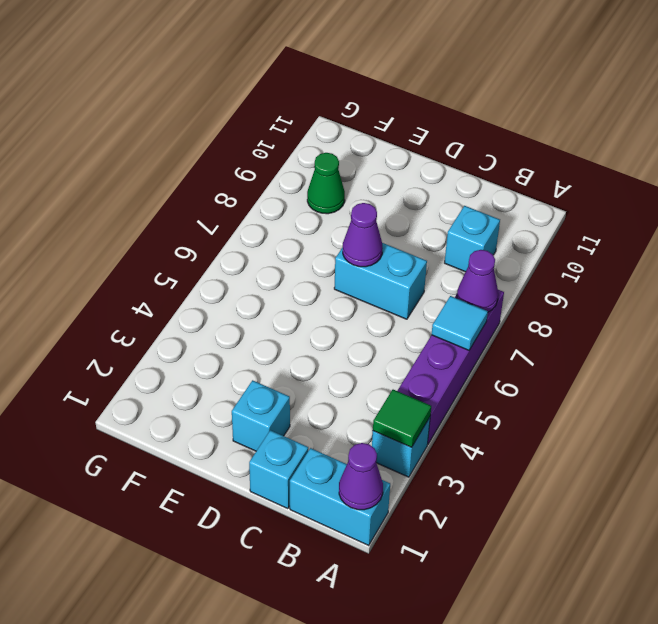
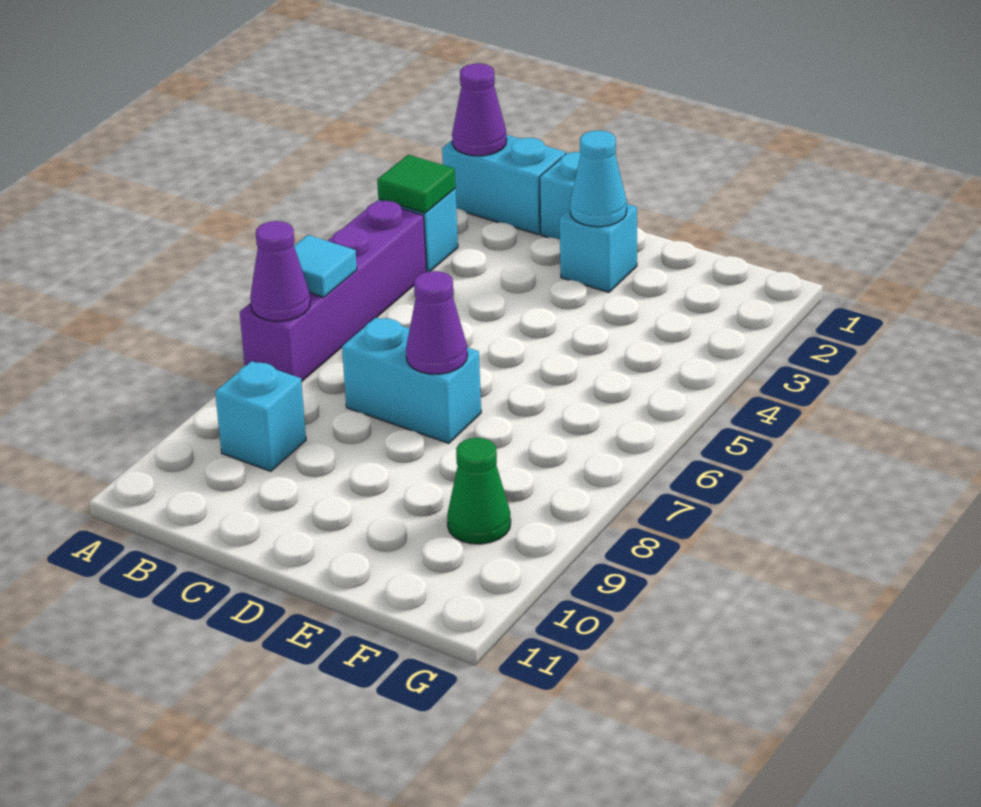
none -> cyan cone D2 level 2

